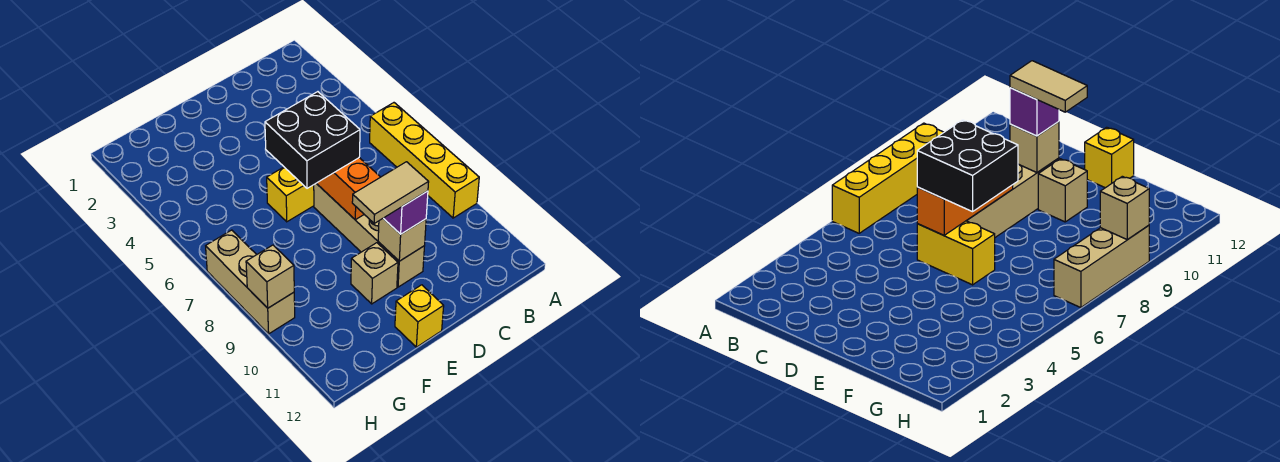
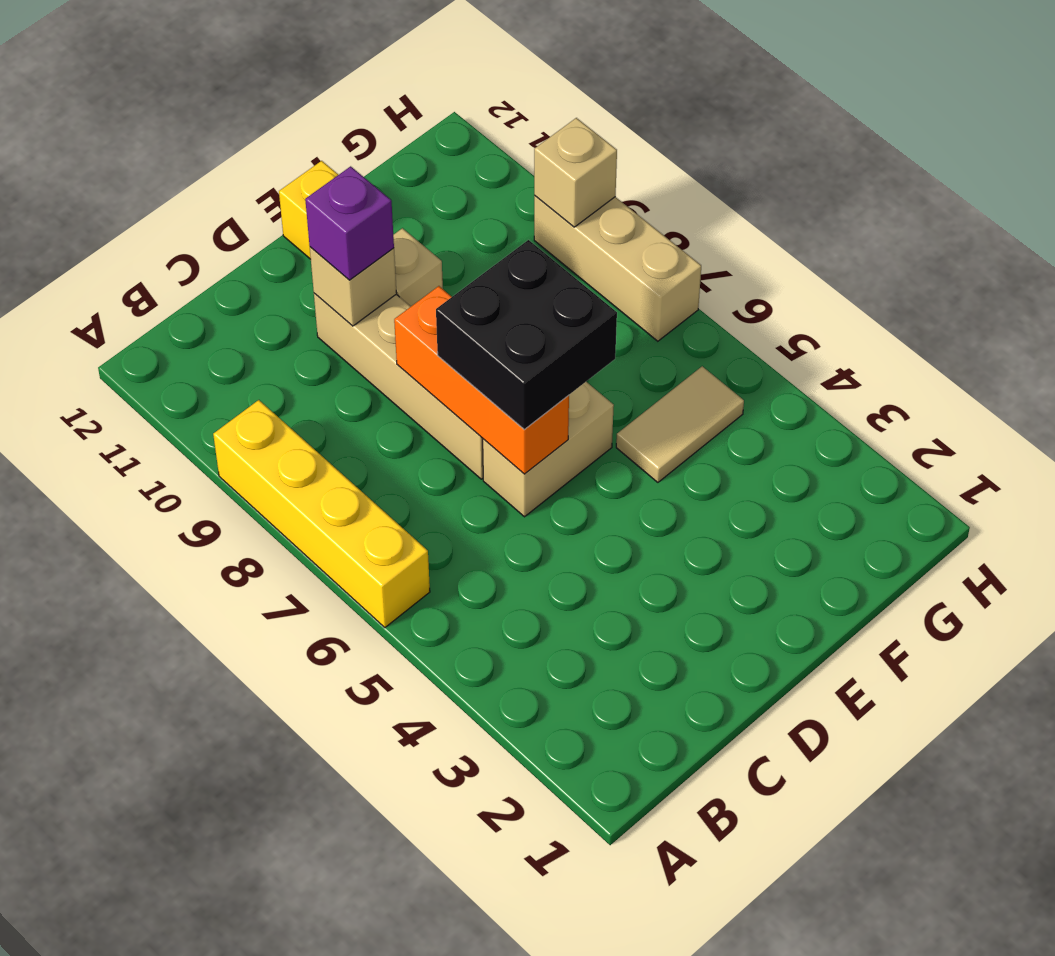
yellow brick D6:E6 level 1 -> tan brick D6:E6 level 1
tan tile D10:E10 level 4 -> tan tile F5:G5 level 1

